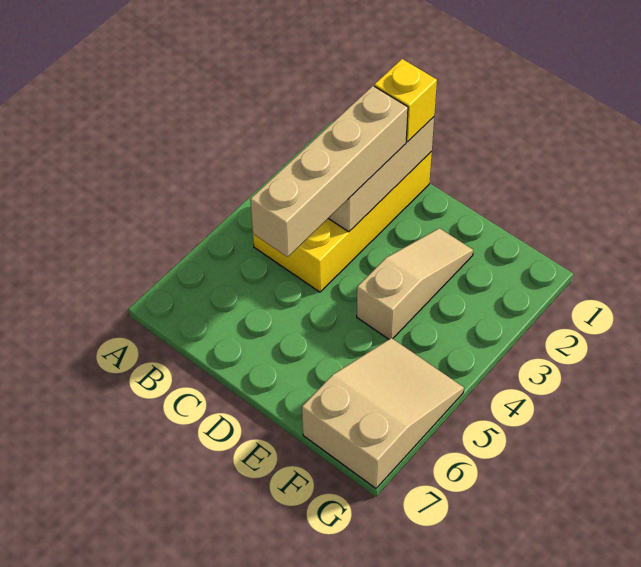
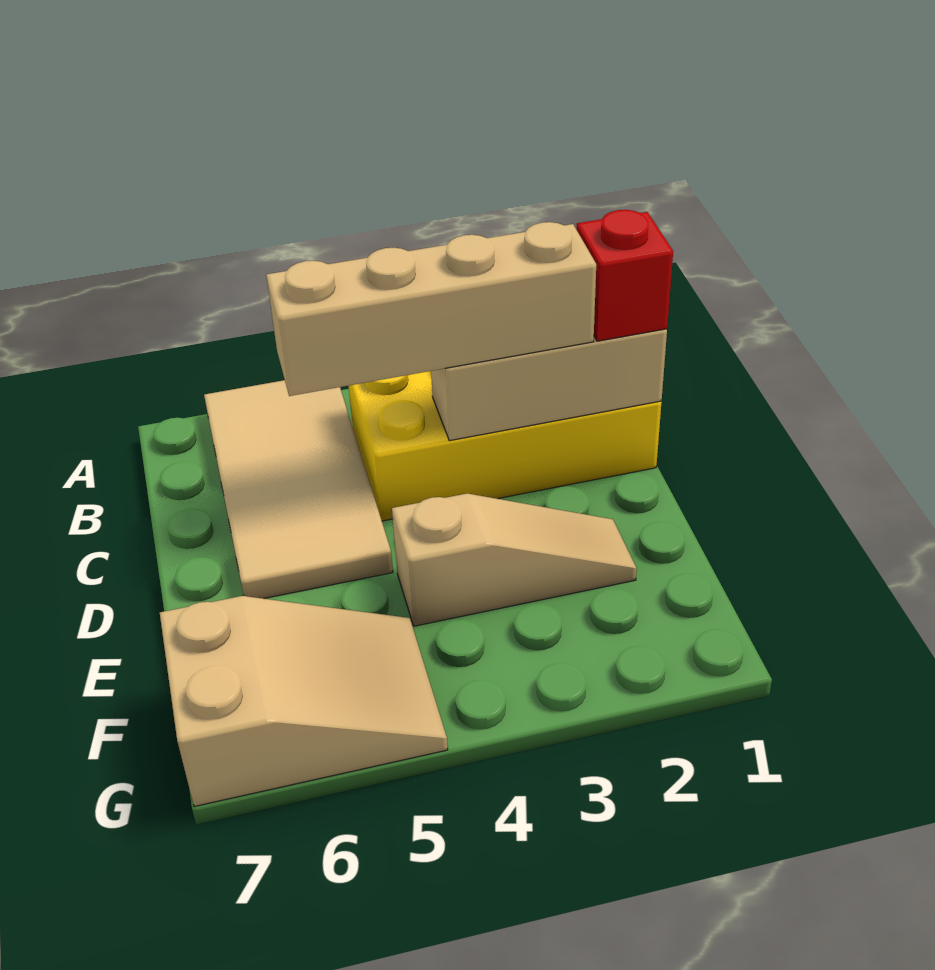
none -> tan tile A5:D6 level 1
yellow brick C1 level 3 -> red brick C1 level 3

